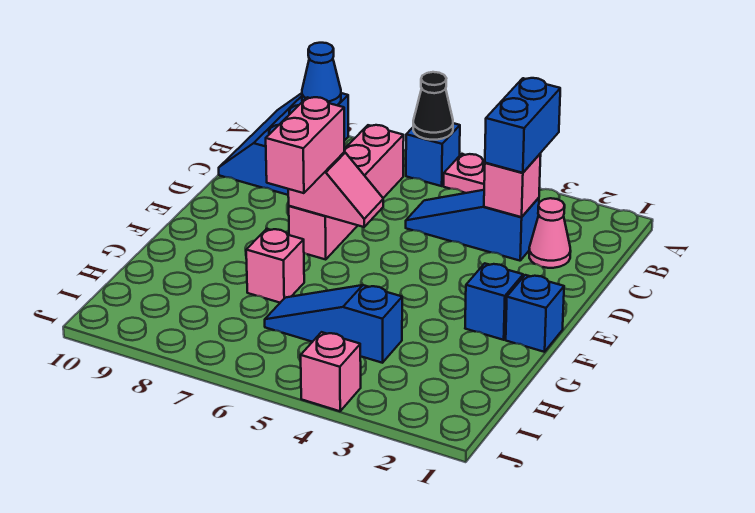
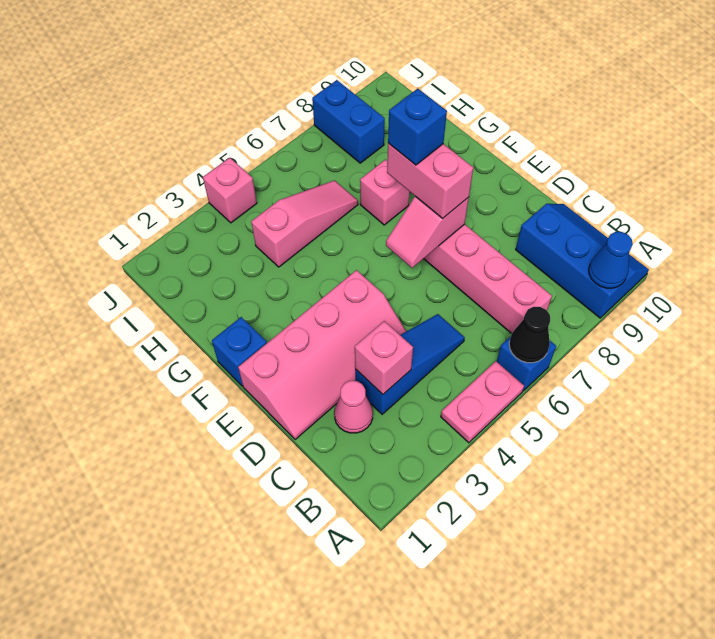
blue brick B3:C3 level 3 -> blue brick I8:J8 level 1
none -> pink slope D1:E4 level 1 top E
blue brick F2 level 1 -> blue brick F7 level 4
blue slope H4:H6 level 1 top 4 -> pink slope H4:H6 level 1 top 4

